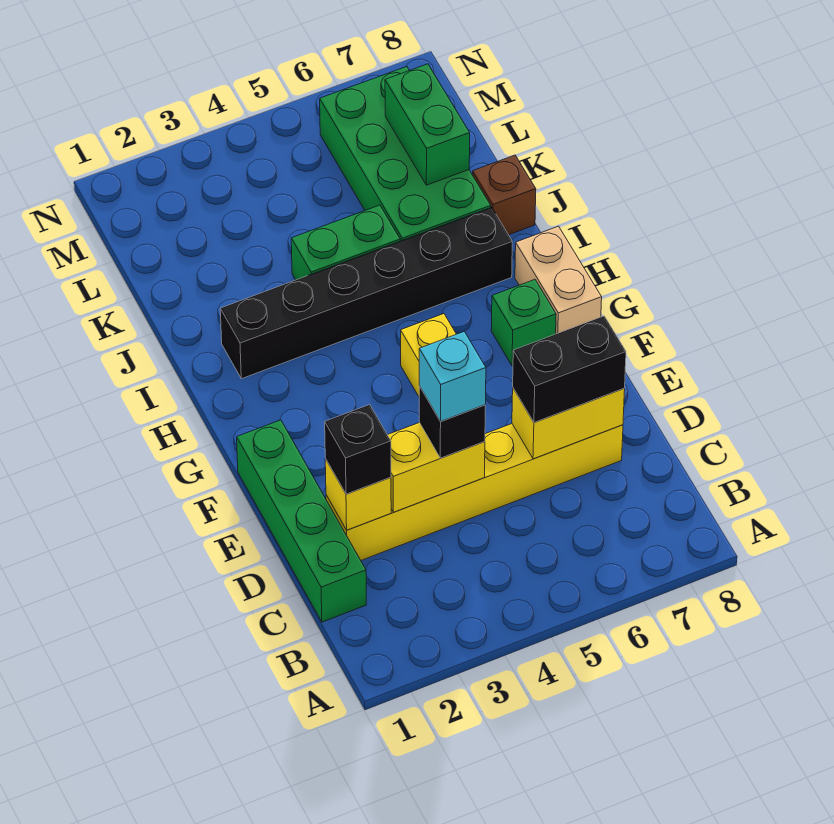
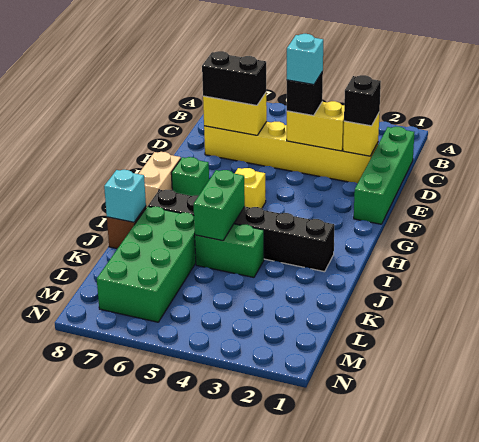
none -> cyan brick J8 level 2
green brick K7:L7 level 2 -> green brick I5:J5 level 2

